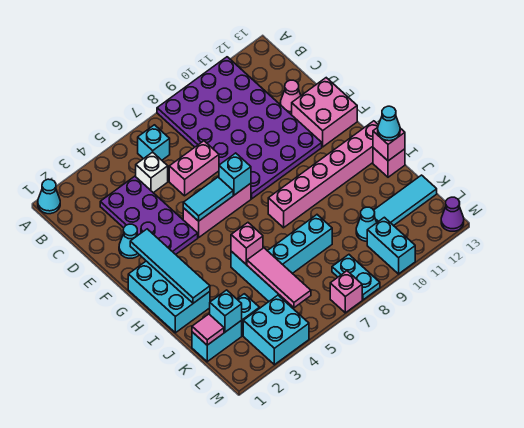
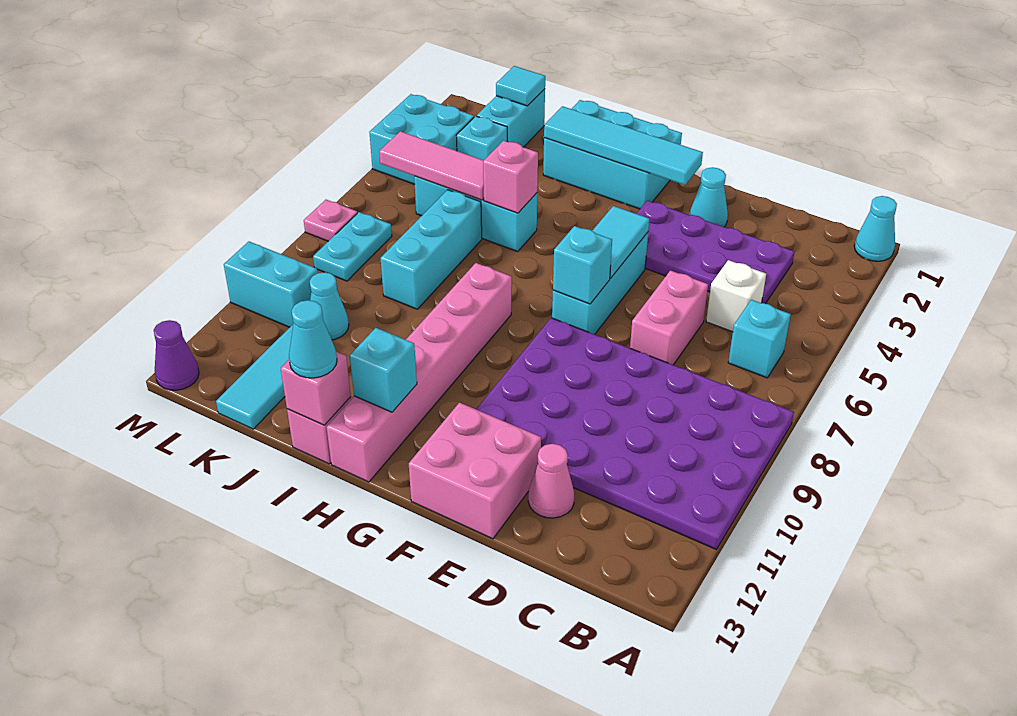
pink brick F5:F7 level 1 -> cyan brick F5:F7 level 1
pink tile K1 level 2 -> cyan tile K1 level 2
cyan brick K2 level 2 -> cyan brick H12 level 2
cyan plate L8:M8 level 1 -> cyan plate L7:L8 level 1
pink brick M7 level 1 -> pink plate M7 level 1

